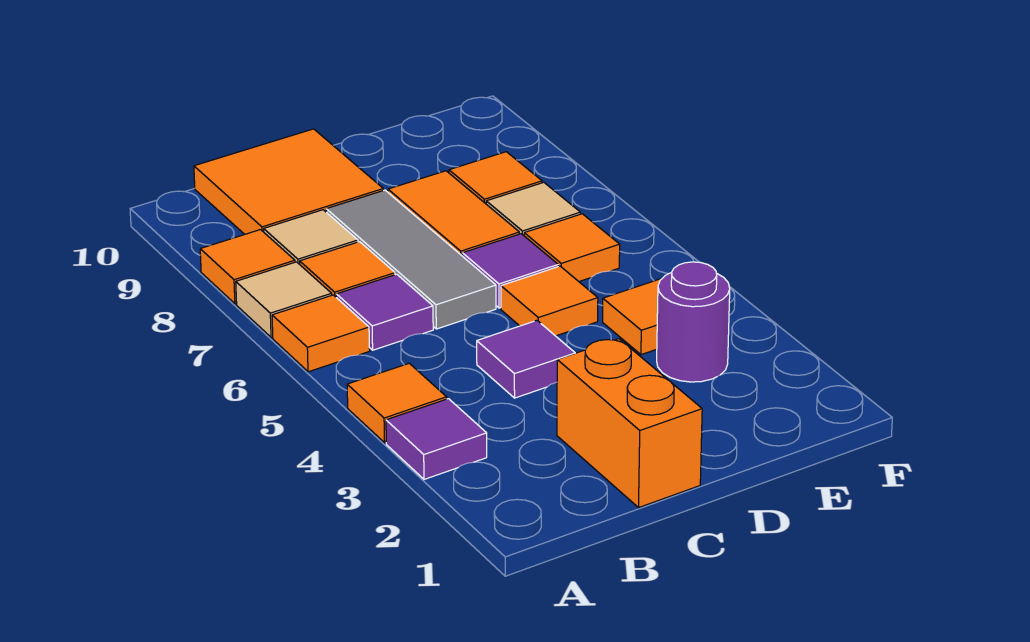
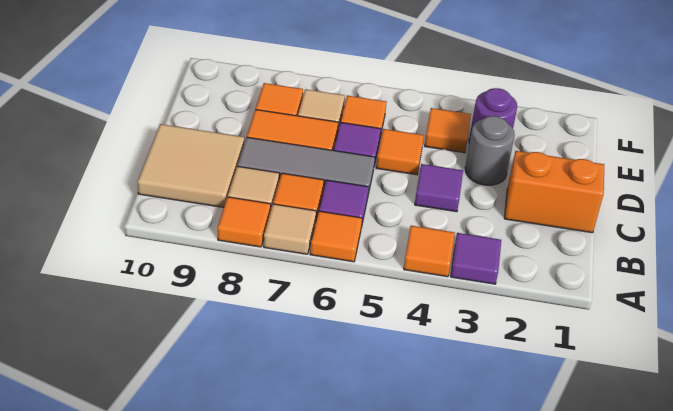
orange tile B9:C10 level 1 -> tan tile B9:C10 level 1
none -> grey round brick D3 level 1

